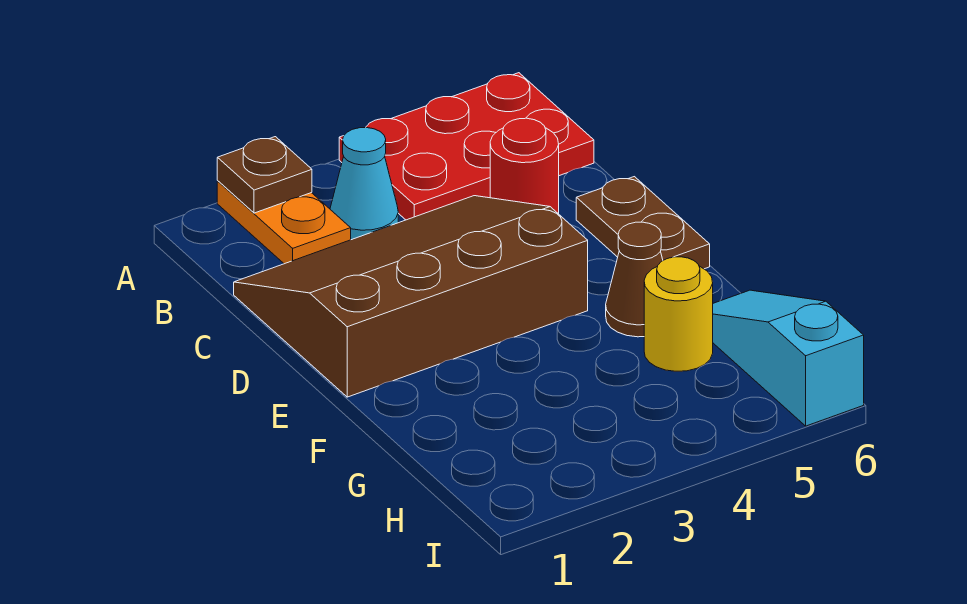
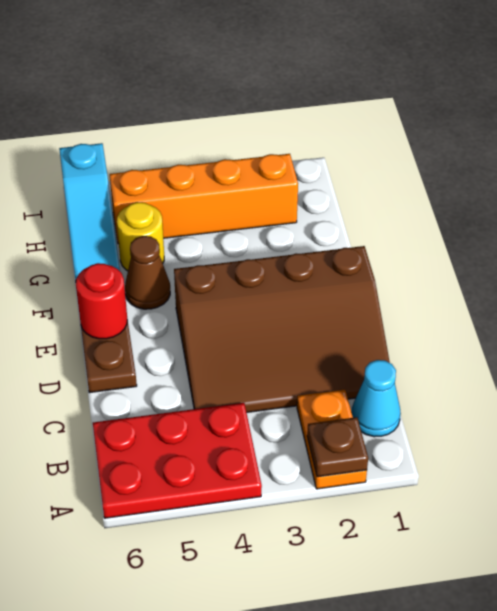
cyan cone B3 level 1 -> cyan cone B1 level 1
red round brick C5 level 1 -> red round brick E6 level 2
none -> orange brick H2:H5 level 1

